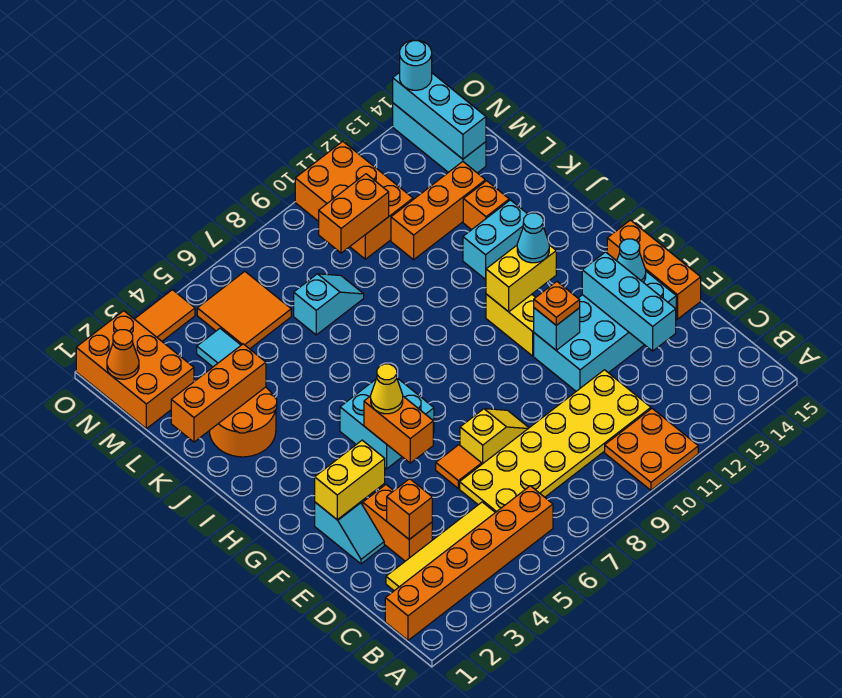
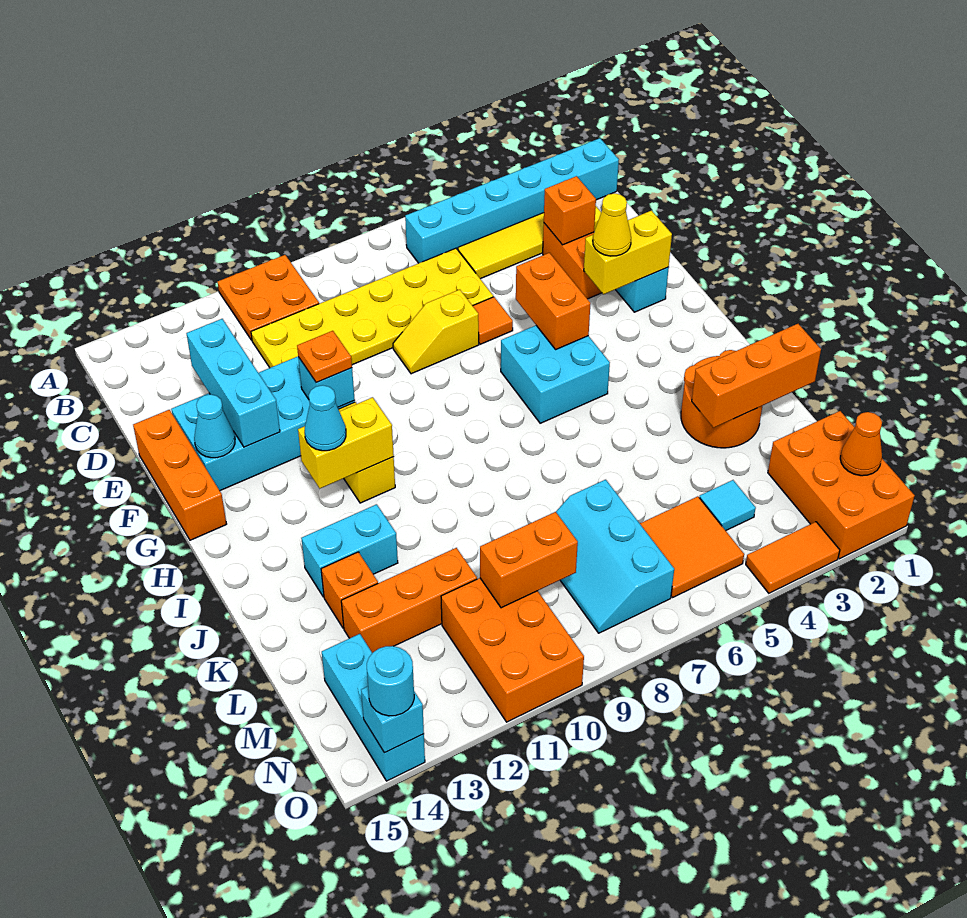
orange brick B1:B6 level 1 -> cyan brick B1:B6 level 1
yellow cone G5 level 3 -> yellow cone F3 level 3
cyan slope L7:L8 level 1 top 7 -> cyan slope L7:N8 level 1 top 7
cyan brick M14:O14 level 2 -> cyan brick O14 level 2

